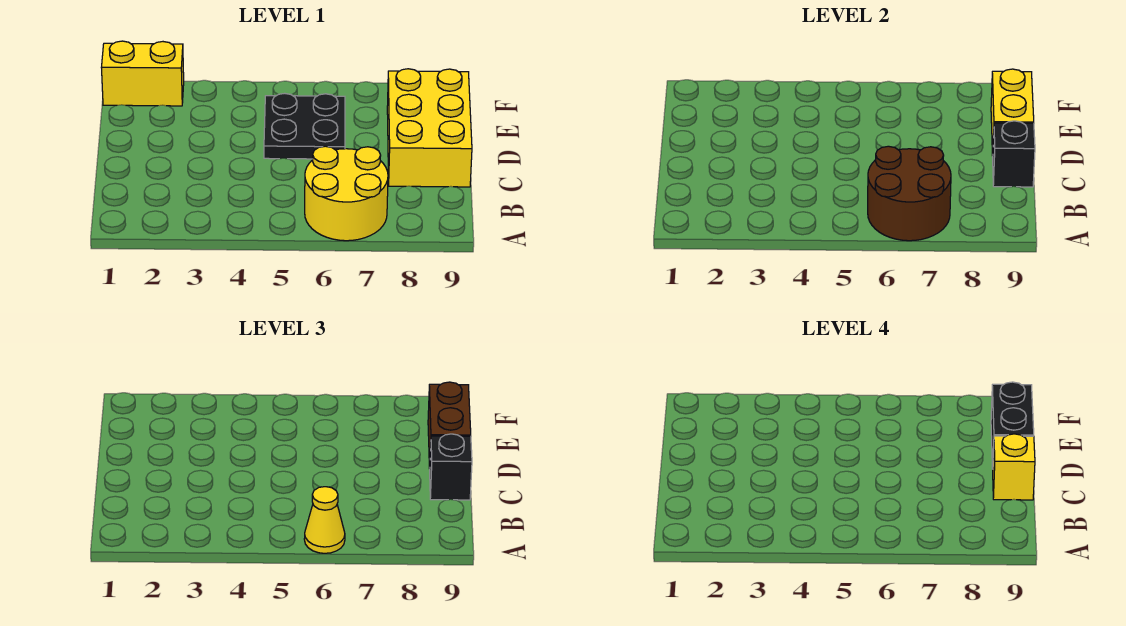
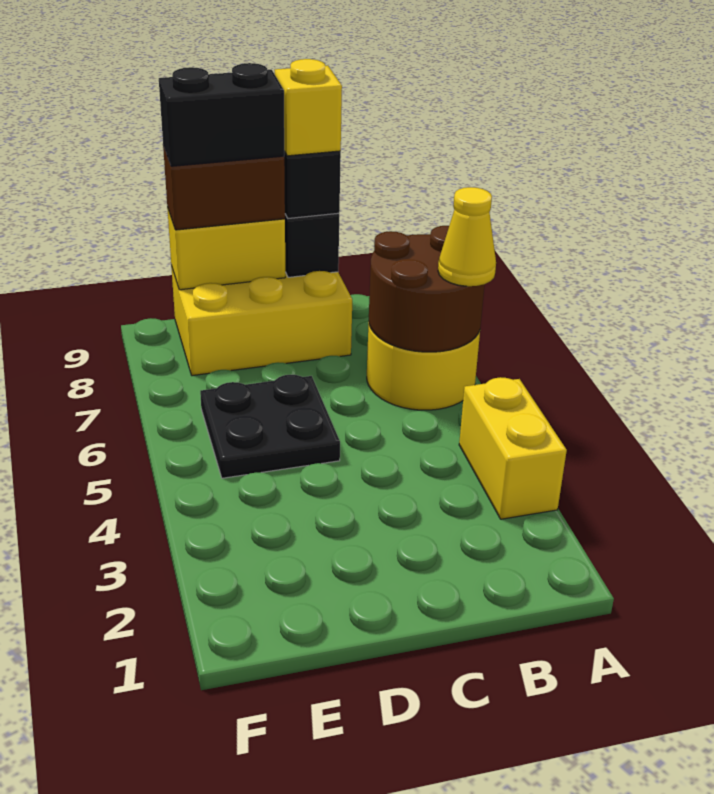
yellow brick F1:F2 level 1 -> yellow brick A3:A4 level 1

